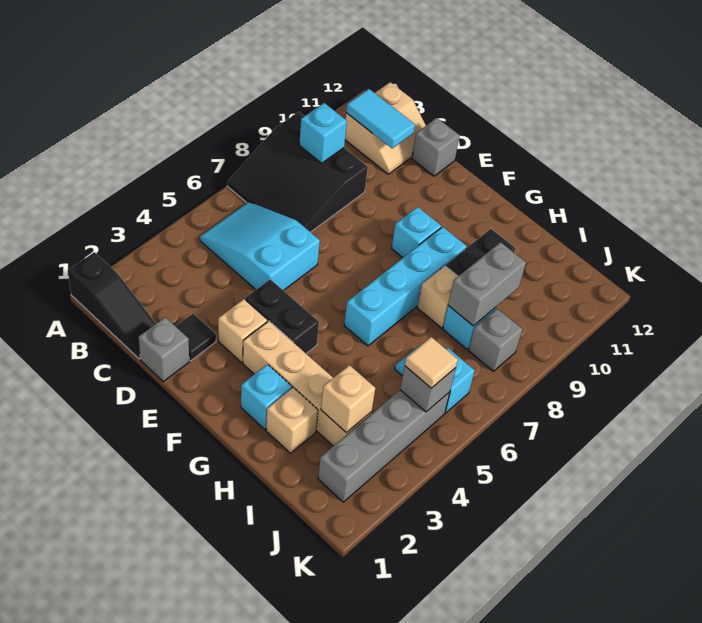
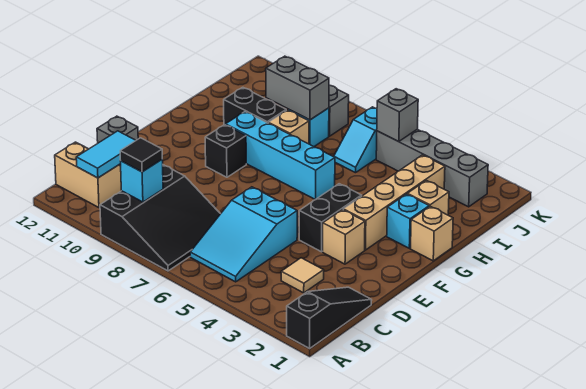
grey brick D1 level 1 -> none
black tile D2 level 1 -> black tile B9 level 3
cyan brick F9 level 1 -> black brick F9 level 1
tan brick I3 level 2 -> tan brick G1 level 1
tan tile J5 level 3 -> tan tile C3 level 1

